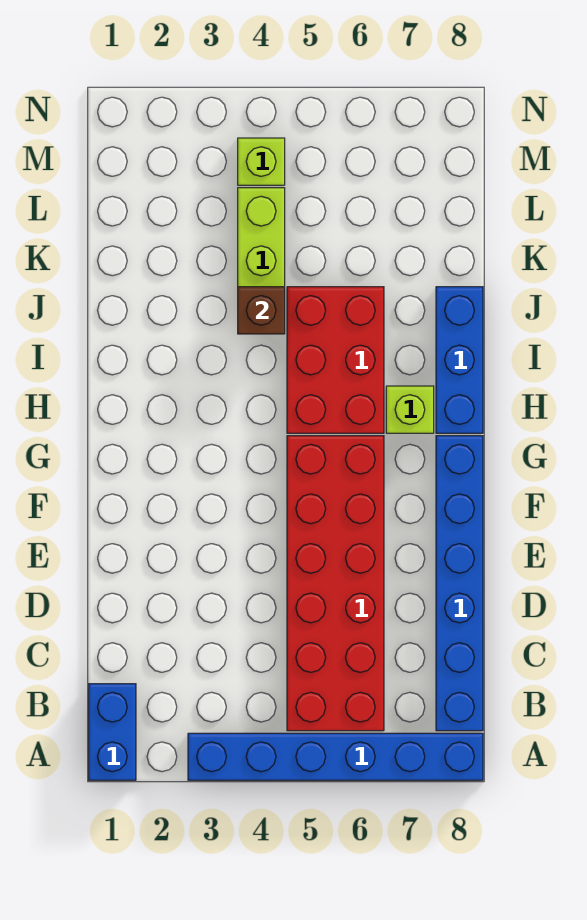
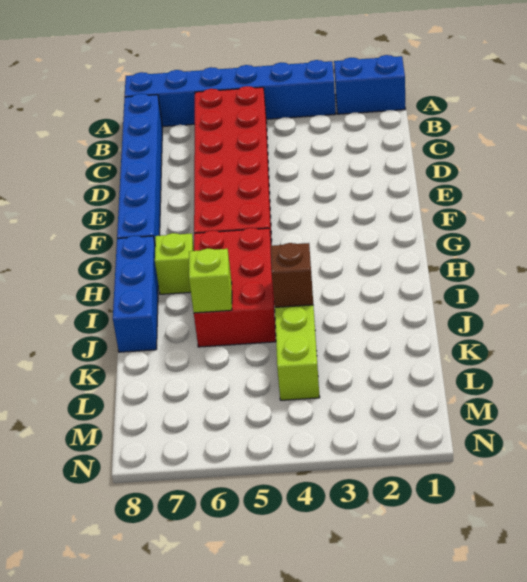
blue brick A1:B1 level 1 -> blue brick A1:A2 level 1
lime brick M4 level 1 -> lime brick J6 level 2

